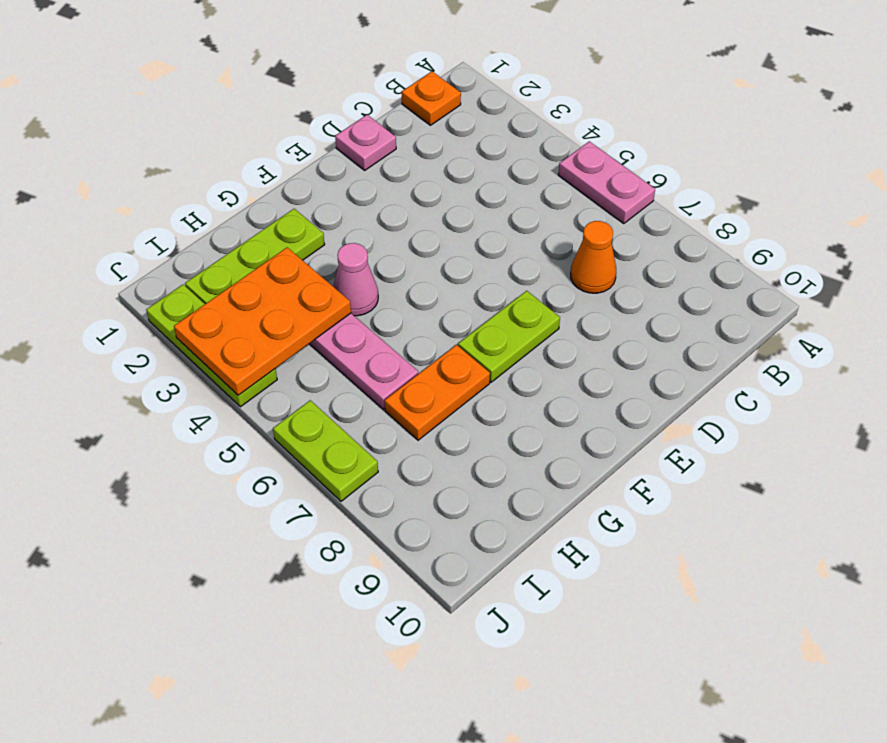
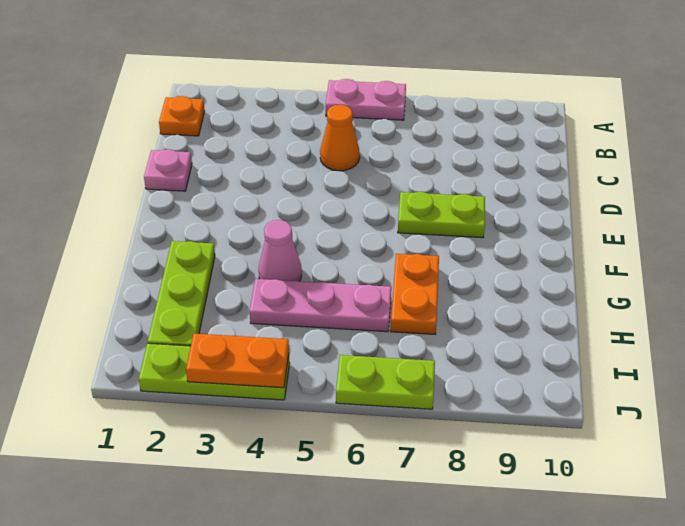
orange cone C7 level 1 -> orange cone C5 level 1
lime plate E7:F7 level 1 -> lime plate E7:E8 level 1
orange plate H3:J4 level 2 -> orange plate J3:J4 level 2

